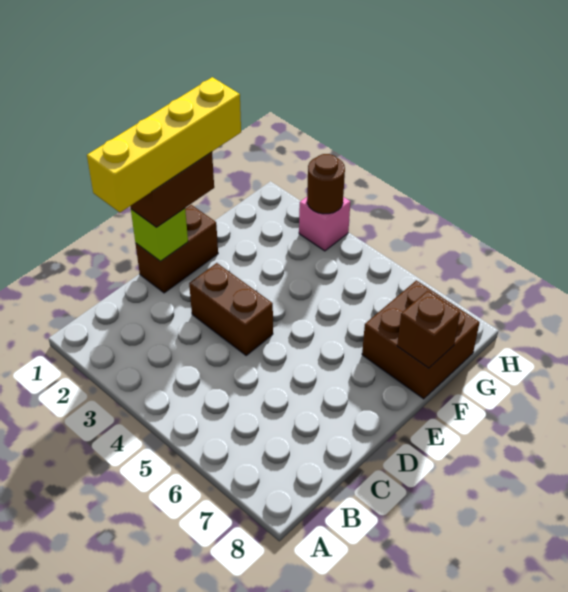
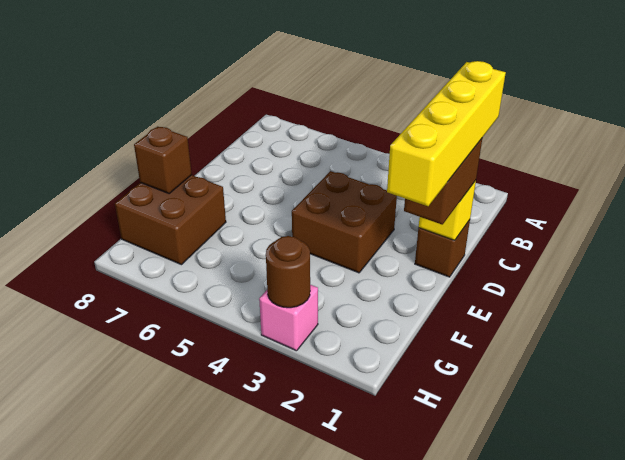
brown brick D1:E1 level 1 -> brown brick D1 level 1
lime brick D1 level 2 -> yellow brick D1 level 2
brown brick D3:D4 level 1 -> brown brick D3:E4 level 1

